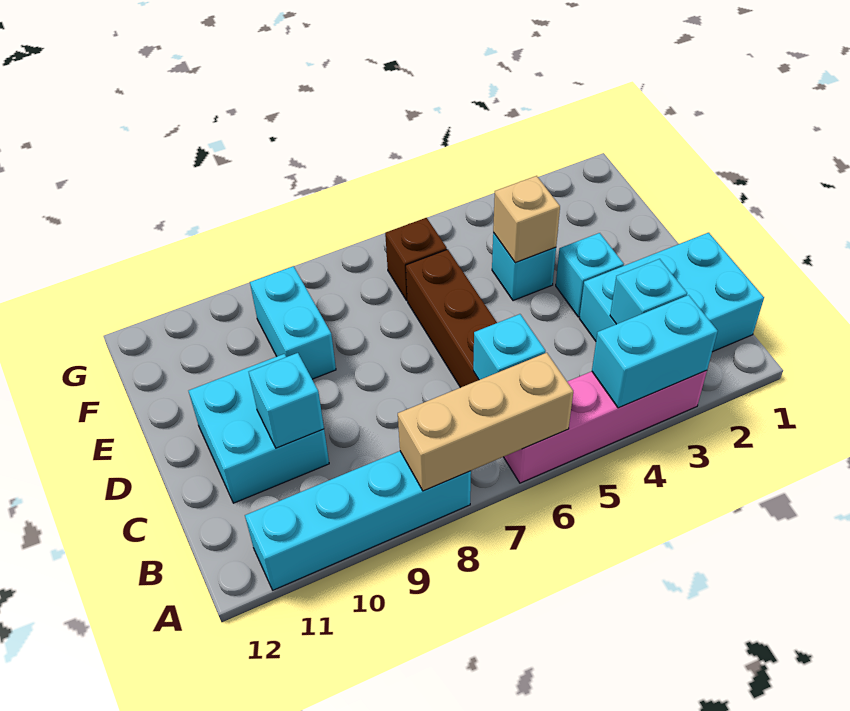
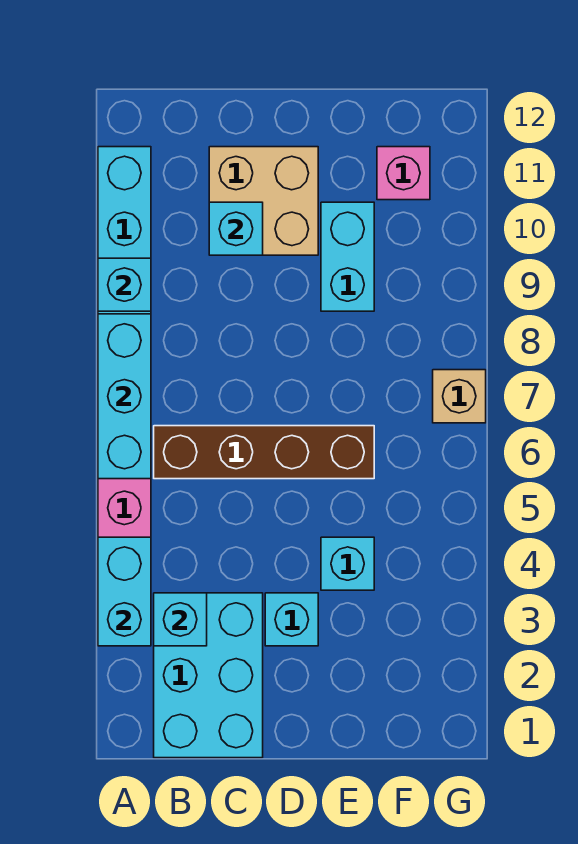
tan brick A6:A8 level 2 -> cyan brick A6:A8 level 2
cyan brick B6 level 2 -> cyan brick A9 level 2
cyan brick C10:D11 level 1 -> tan brick C10:D11 level 1
tan brick E4 level 2 -> tan brick G7 level 1
cyan brick E9:F9 level 1 -> cyan brick E9:E10 level 1
brown brick F6 level 1 -> none
none -> pink brick F11 level 1

